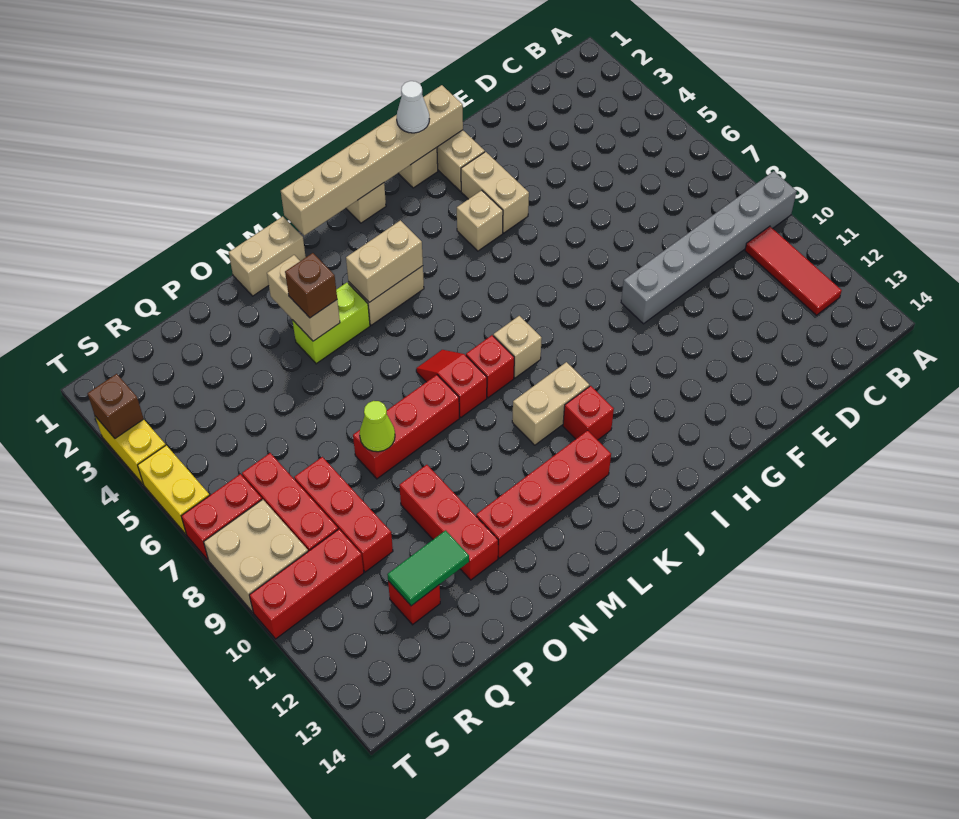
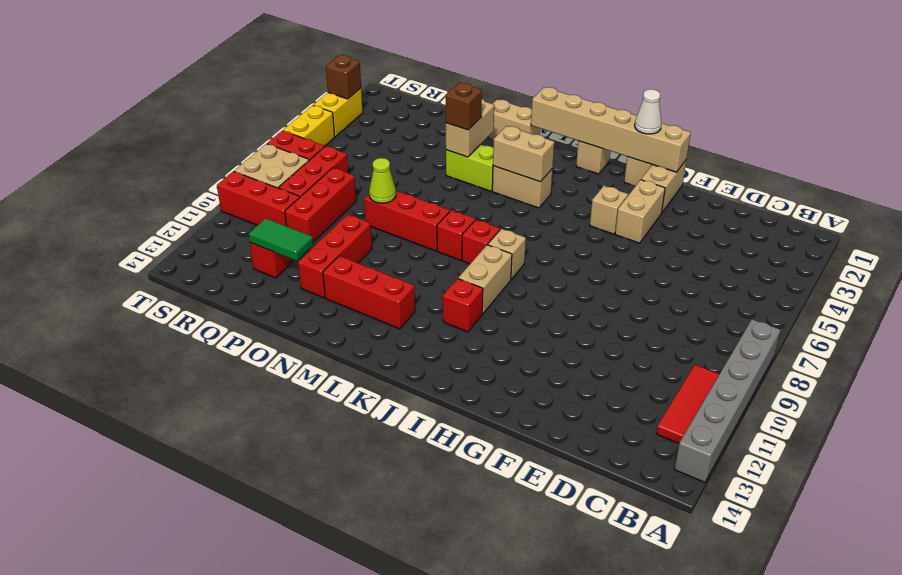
grey brick A9:F9 level 1 -> grey brick A8:A13 level 1
tan brick J10:K10 level 1 -> tan brick J9:J10 level 1
red brick K12:N12 level 1 -> red brick L12:N12 level 1

